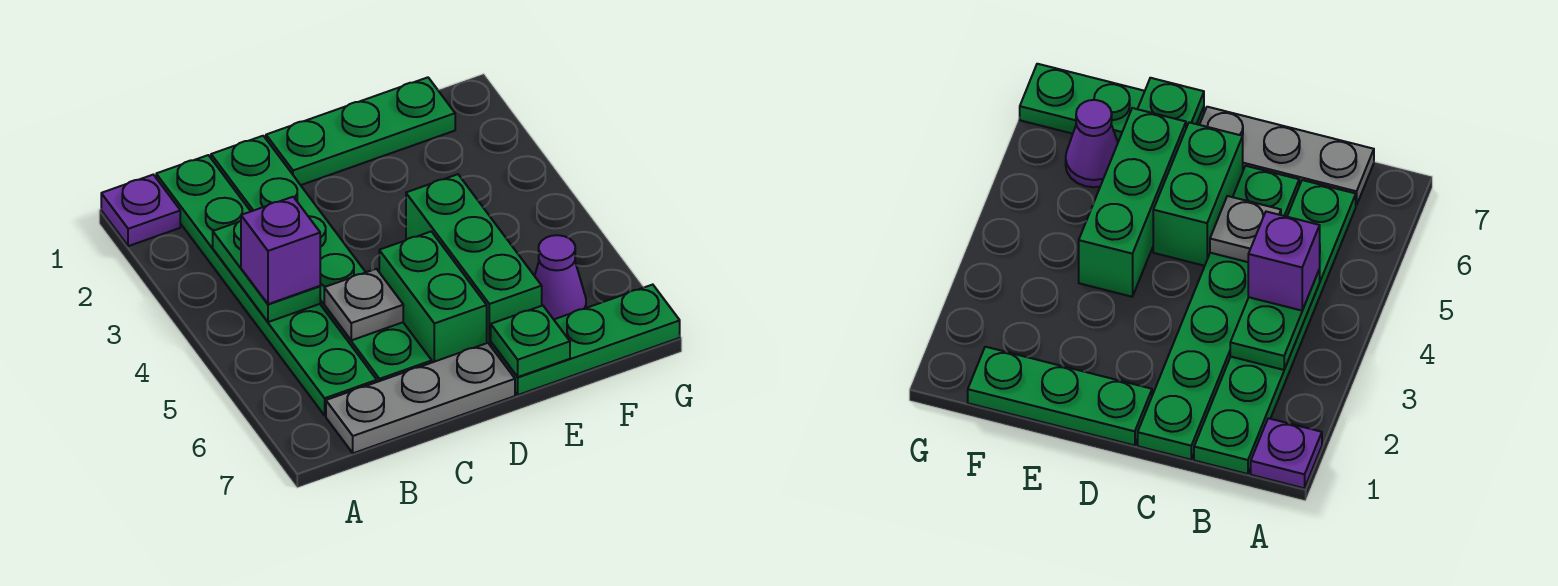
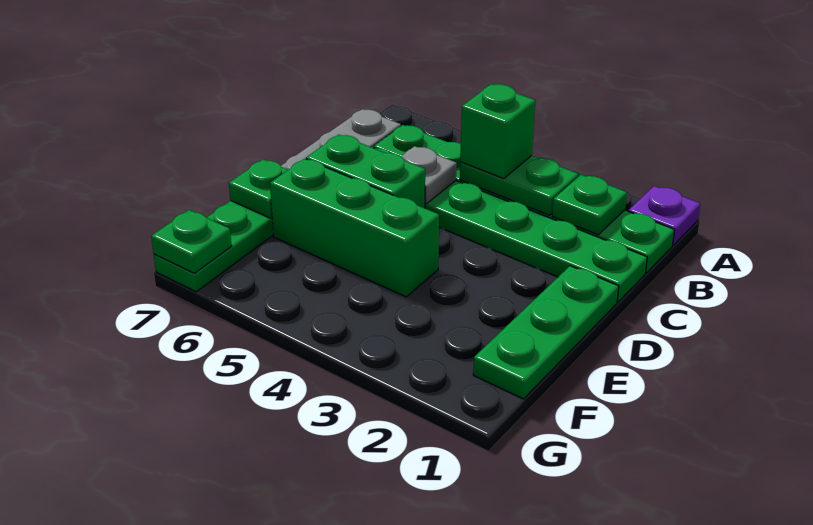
none -> green plate B2 level 2
purple brick B4 level 3 -> green brick B4 level 3
purple cone F6 level 1 -> none
none -> green plate G7 level 2

